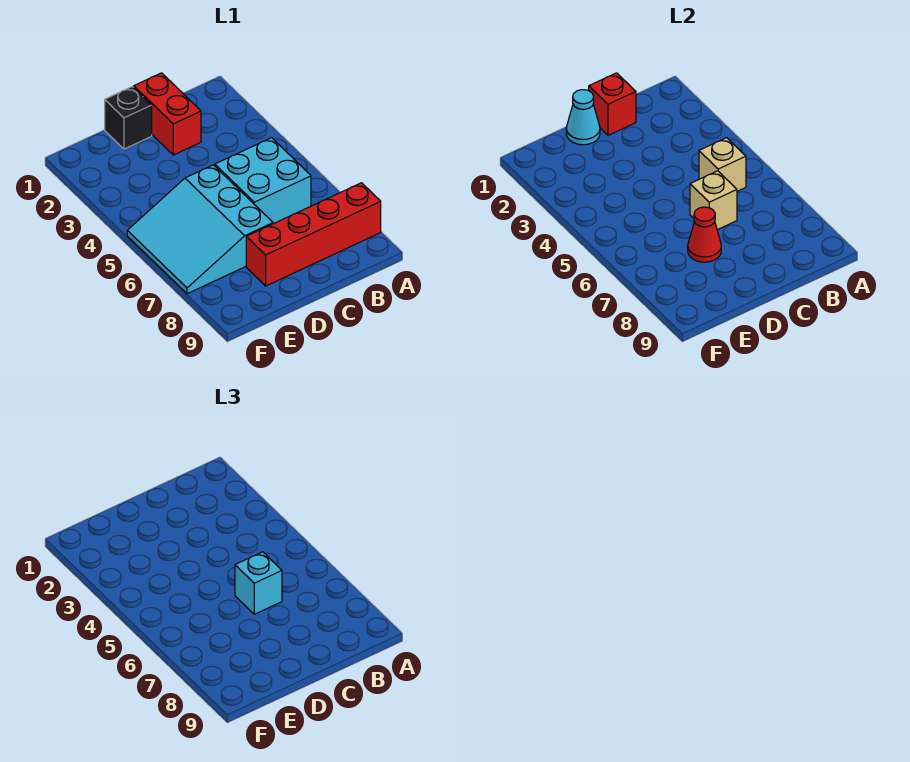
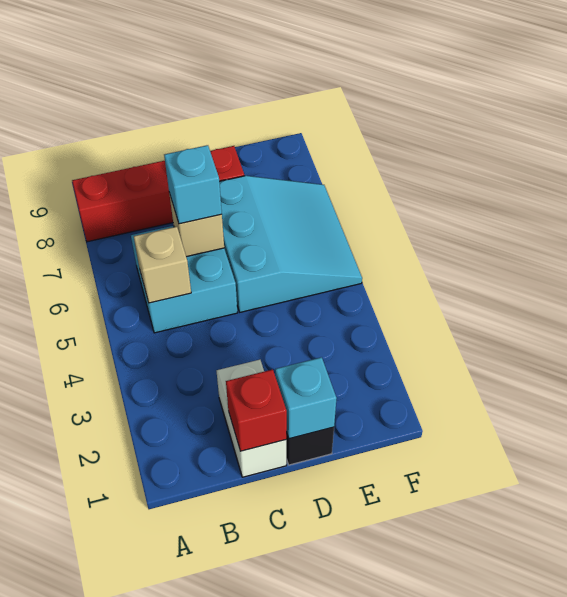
red brick C1:C2 level 1 -> white brick C1:C2 level 1
cyan cone D1 level 2 -> cyan brick D1 level 2
red cone D7 level 2 -> none

